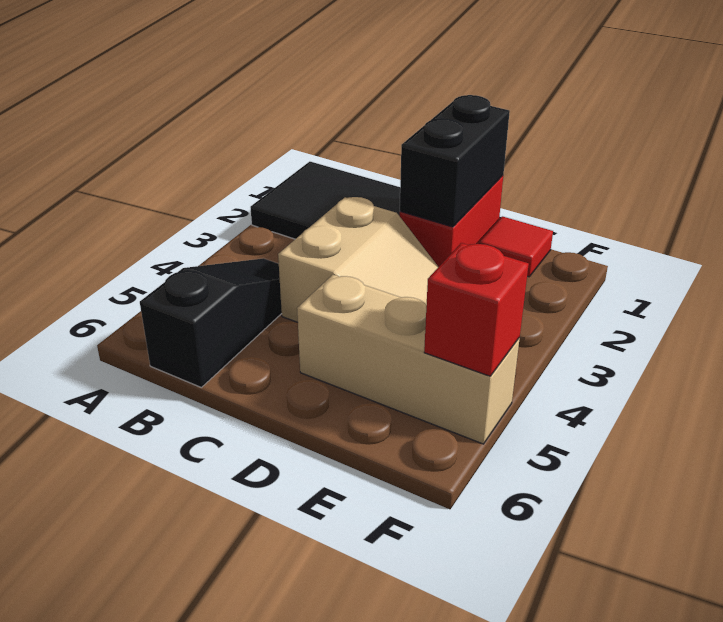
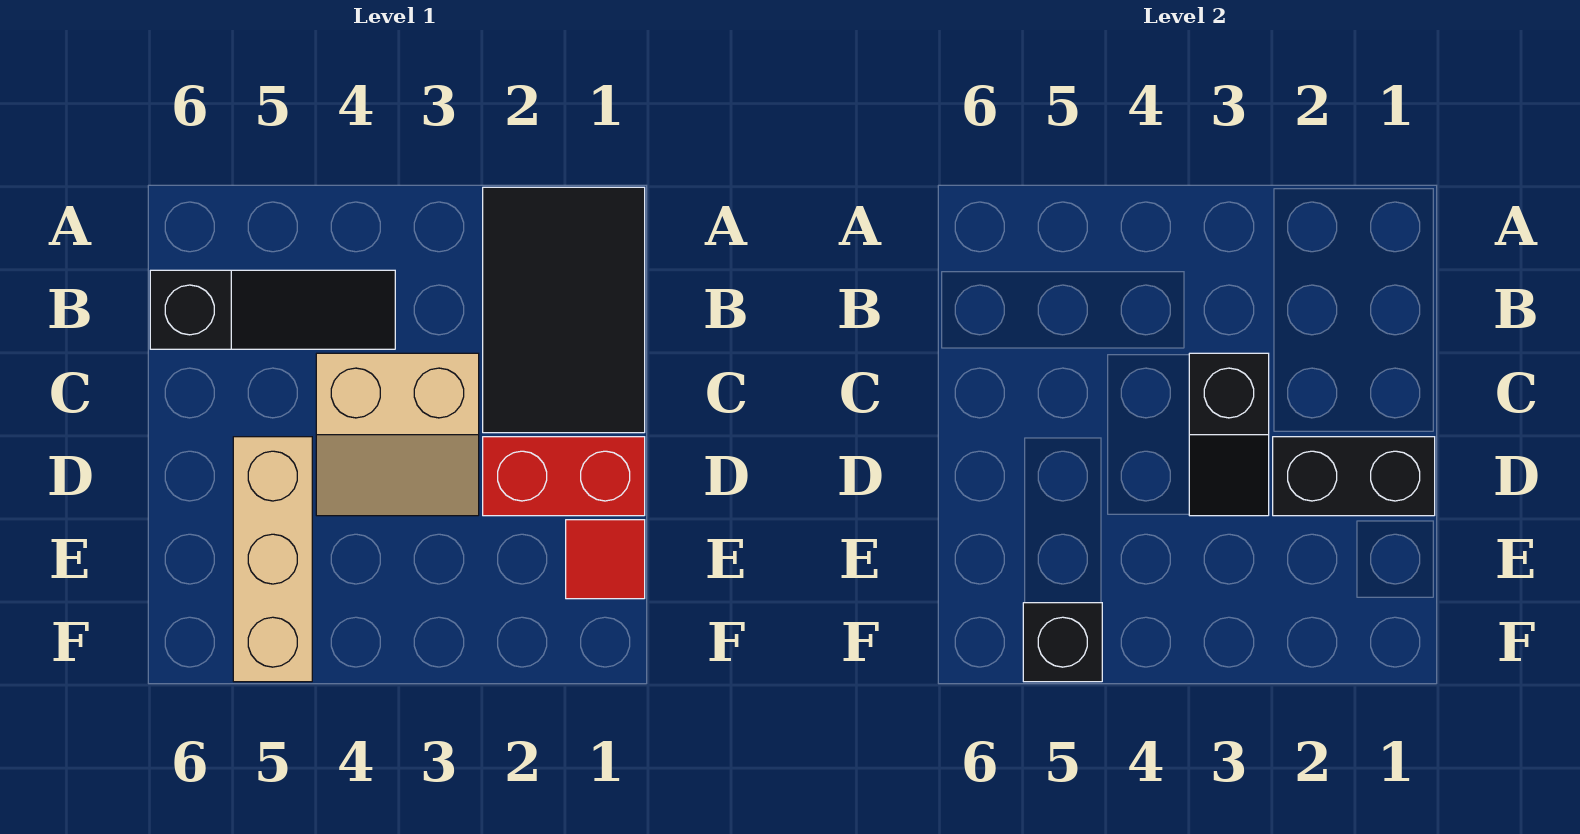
none -> black slope C3:D3 level 2 top C
red brick F5 level 2 -> black brick F5 level 2

